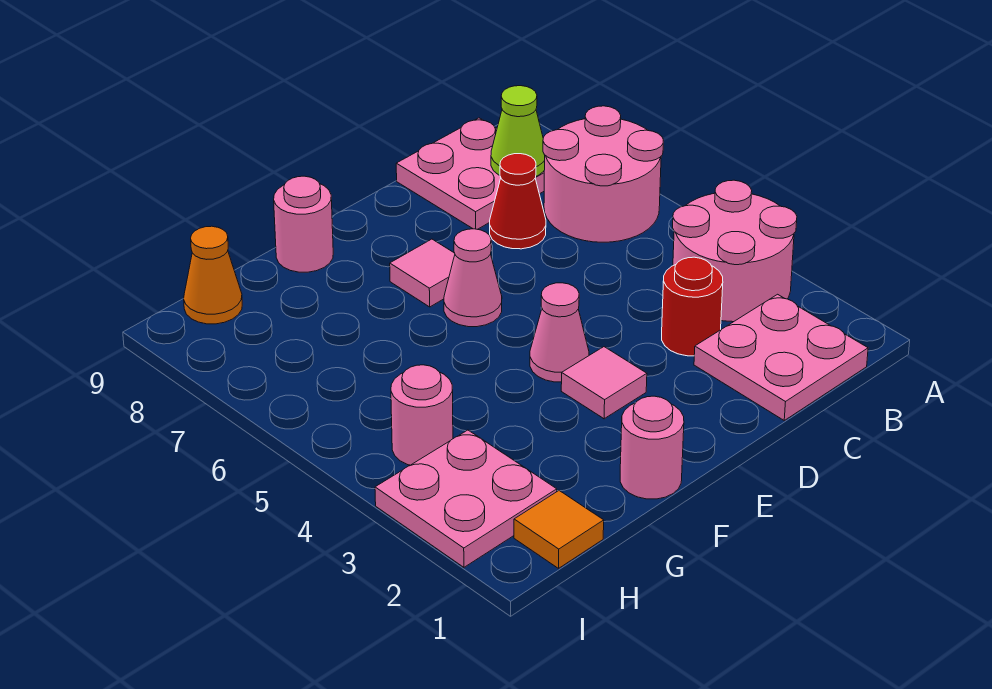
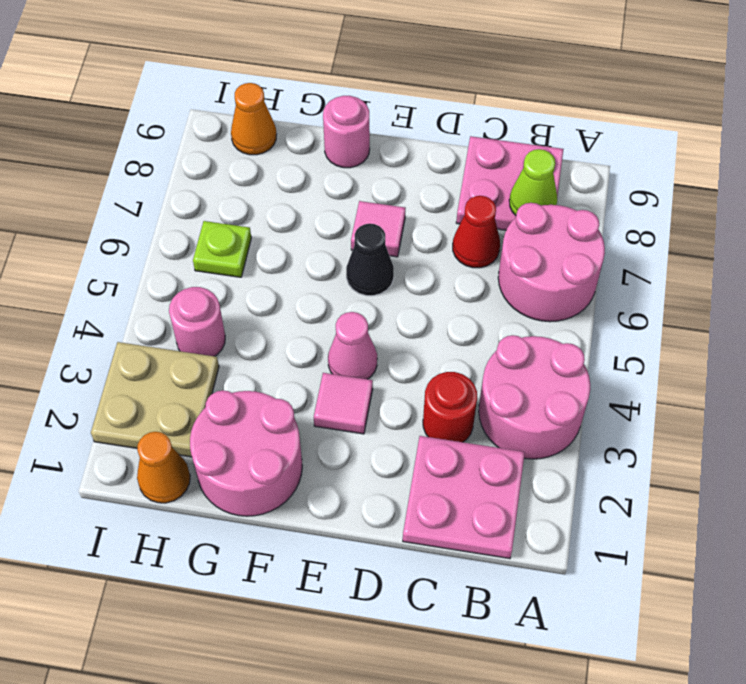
pink cone E6 level 1 -> black cone E6 level 1
pink round brick F1 level 1 -> pink round brick F1:G2 level 1
orange tile H1 level 1 -> orange cone H1 level 1
pink plate H2:I3 level 1 -> tan plate H2:I3 level 1
none -> lime plate H6 level 1

